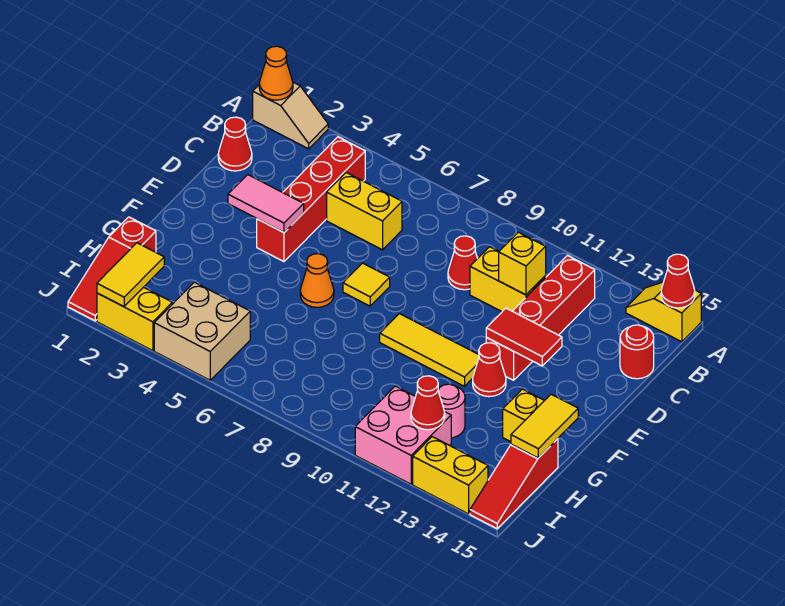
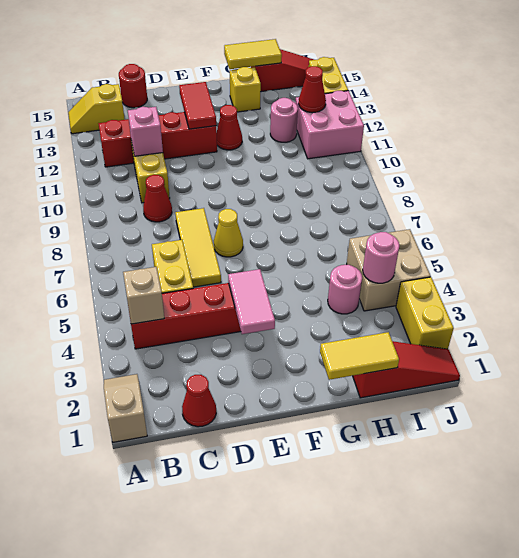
orange cone A1 level 2 -> none
yellow slope A14:A15 level 1 top 15 -> yellow slope A14:B14 level 1 top B
red cone A15 level 2 -> none
none -> tan brick B4 level 2
yellow brick C11 level 2 -> pink brick C11 level 2
yellow tile E7 level 1 -> yellow cone E7 level 1
orange cone F6 level 1 -> none
yellow tile F9:F11 level 1 -> yellow tile D6:D8 level 1
none -> pink round brick H4 level 1
yellow tile I2:J2 level 2 -> yellow tile G1:H1 level 2
none -> pink round brick I4 level 2

